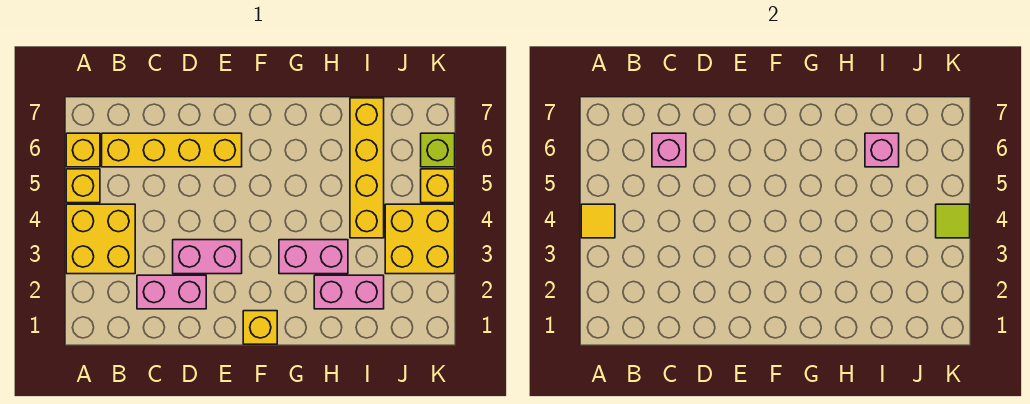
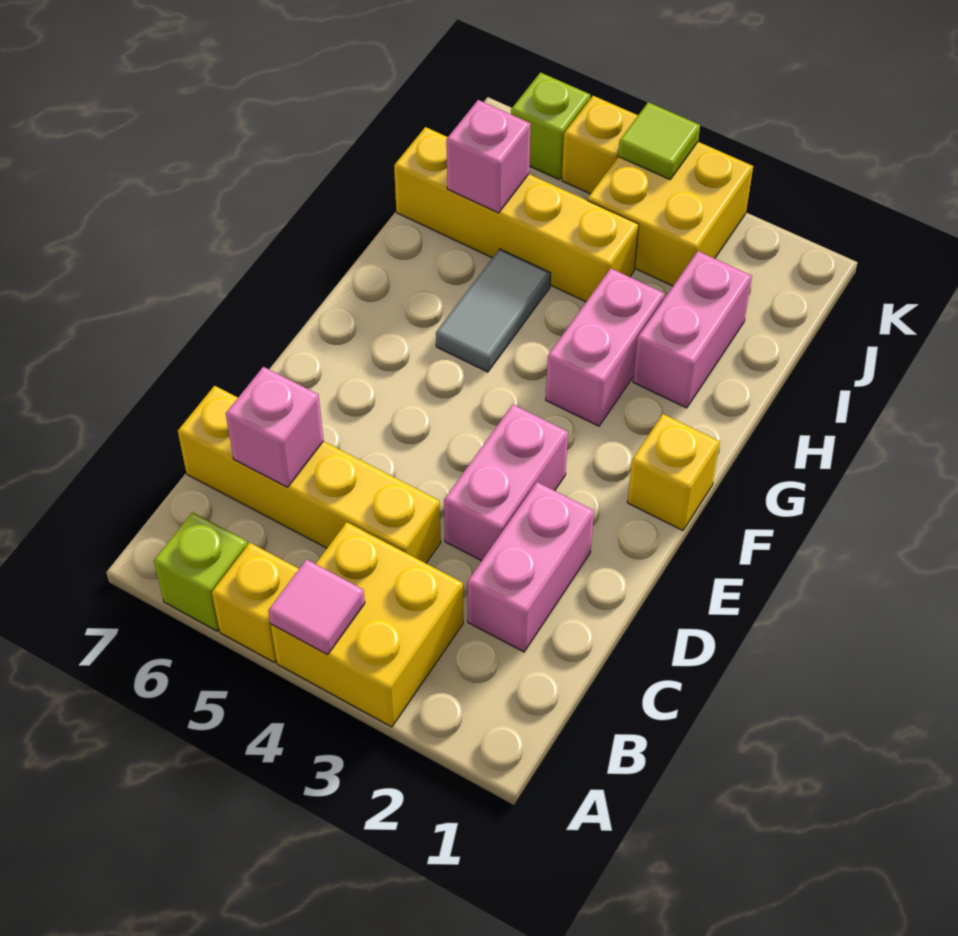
yellow tile A4 level 2 -> pink tile A4 level 2
yellow brick A6 level 1 -> lime brick A6 level 1
yellow brick B6:E6 level 1 -> yellow brick C4:C7 level 1
none -> grey tile G5:H5 level 1

